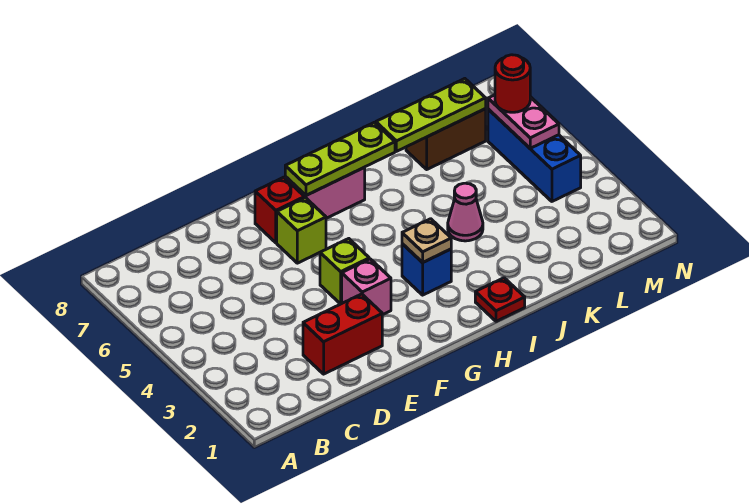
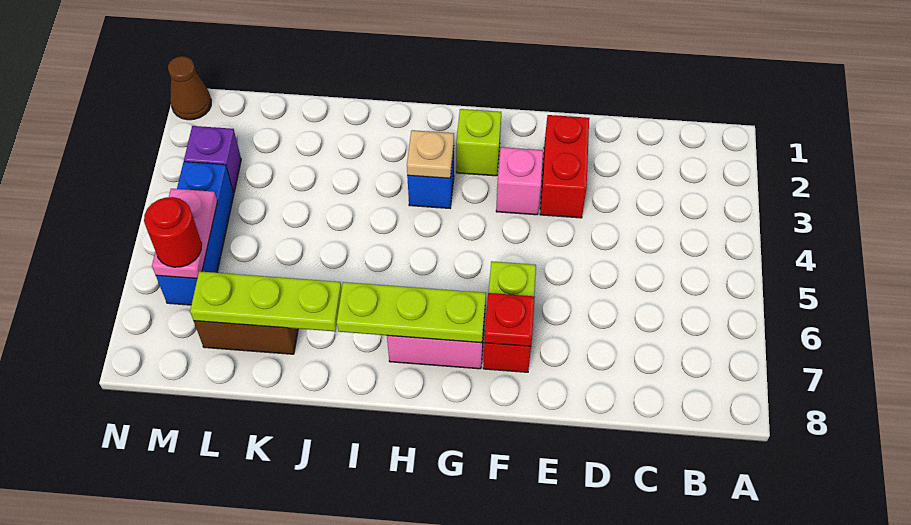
red brick D2:E2 level 1 -> red brick E2:E3 level 1
lime brick F4 level 1 -> lime brick G2 level 1
red plate I1 level 1 -> red plate F7 level 2
pink cone J4 level 1 -> none
none -> purple brick M3 level 1
none -> brown cone N1 level 1

